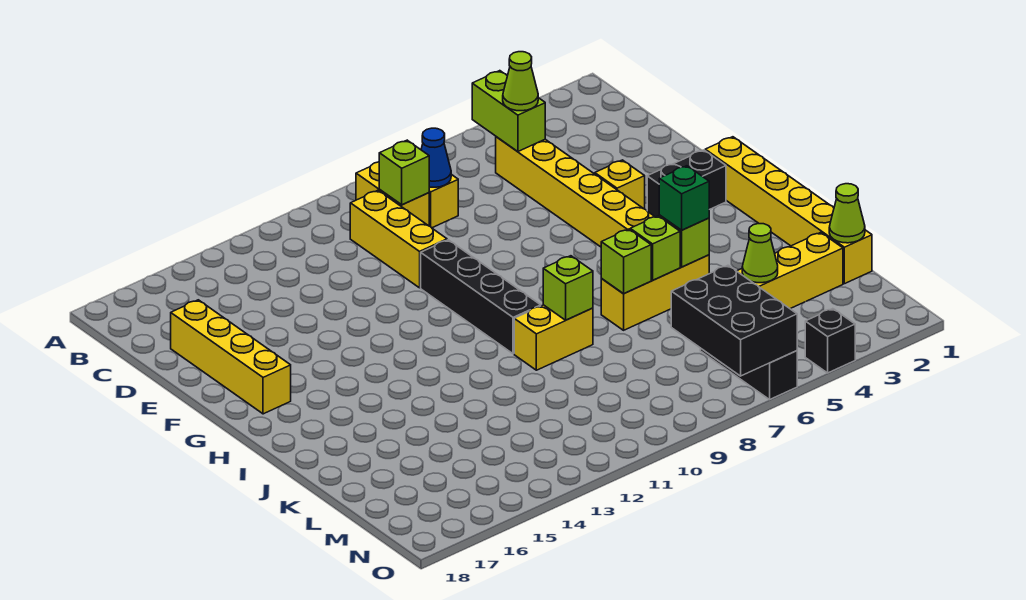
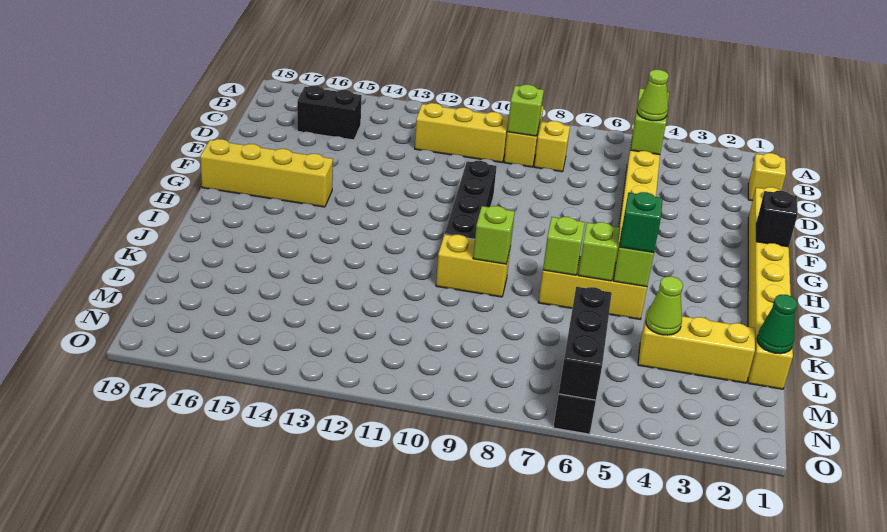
blue cone C8 level 2 -> none
yellow brick C10:E10 level 1 -> yellow brick C10:C12 level 1
yellow brick D17:G17 level 1 -> yellow brick G15:G18 level 1
yellow brick F4 level 1 -> yellow brick C1 level 1
yellow brick G1:L1 level 1 -> yellow brick E1:L1 level 1
black brick G2:G3 level 1 -> black brick C15:C16 level 1
lime cone L1 level 2 -> green cone L1 level 2
black brick M6:O7 level 2 -> black brick M6:O6 level 2
black brick O4 level 1 -> black brick G1 level 2

